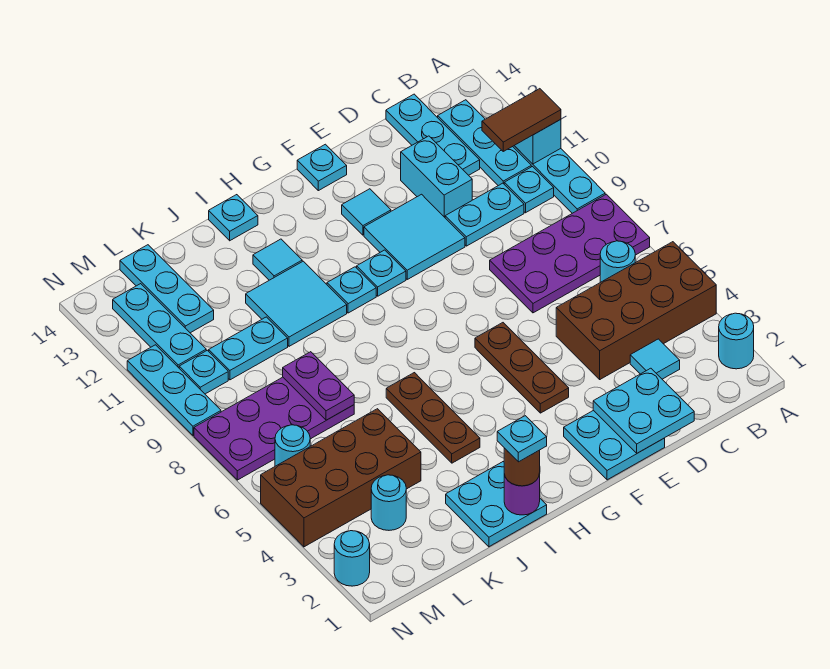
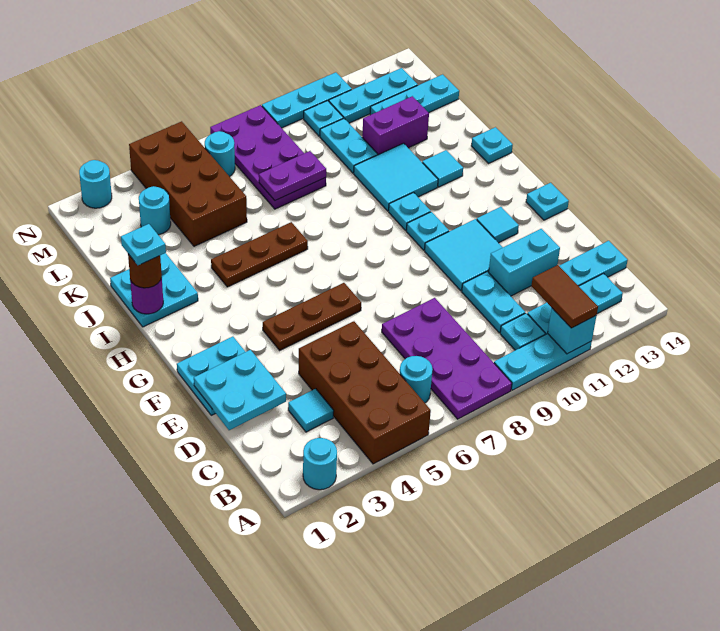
none -> purple brick K11:K12 level 1

